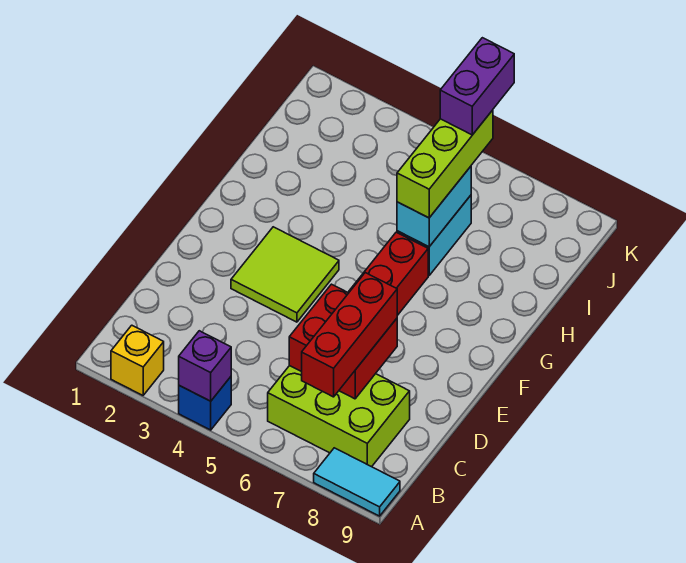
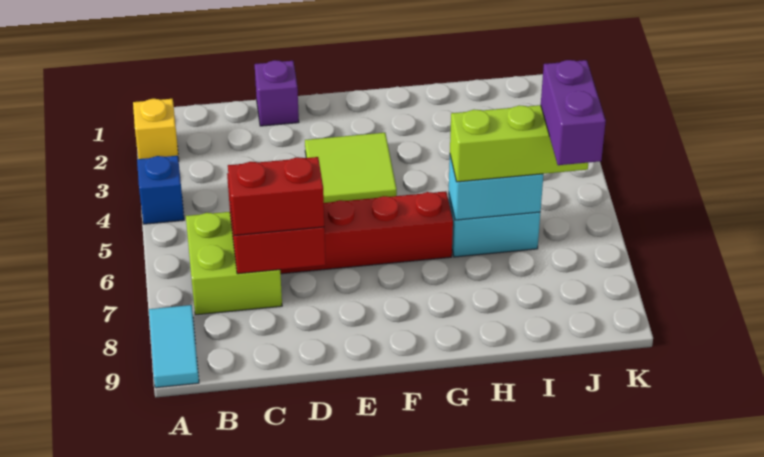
purple brick A4 level 2 -> purple brick D1 level 1
lime brick B6:C8 level 1 -> lime brick B6:C7 level 1
red brick B7:D7 level 3 -> red brick C7:D7 level 3
purple brick J6:K6 level 4 -> purple brick J6:J7 level 4

